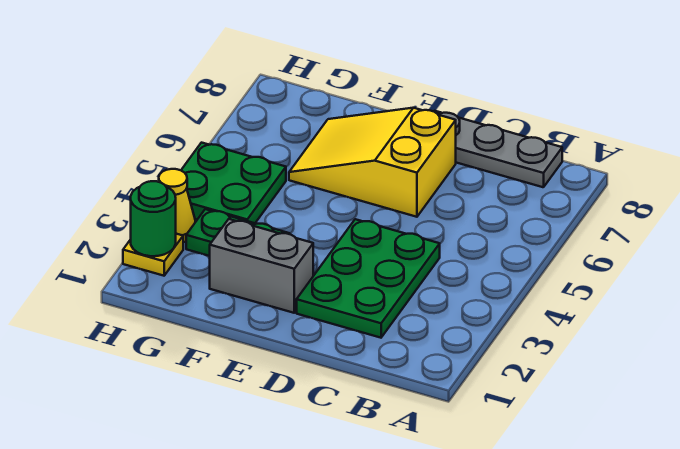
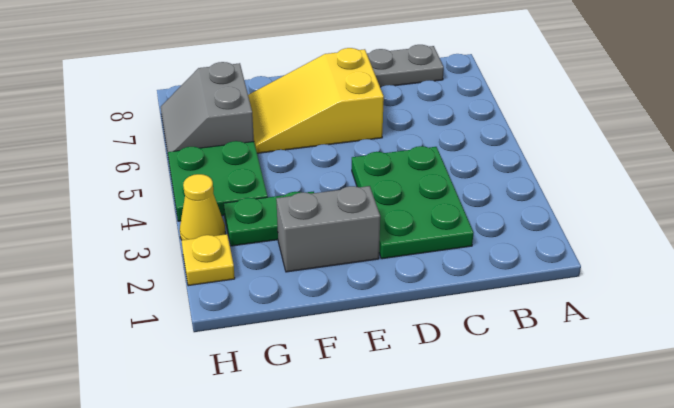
none -> grey slope G6:H7 level 1 top G
green round brick H2 level 2 -> none

